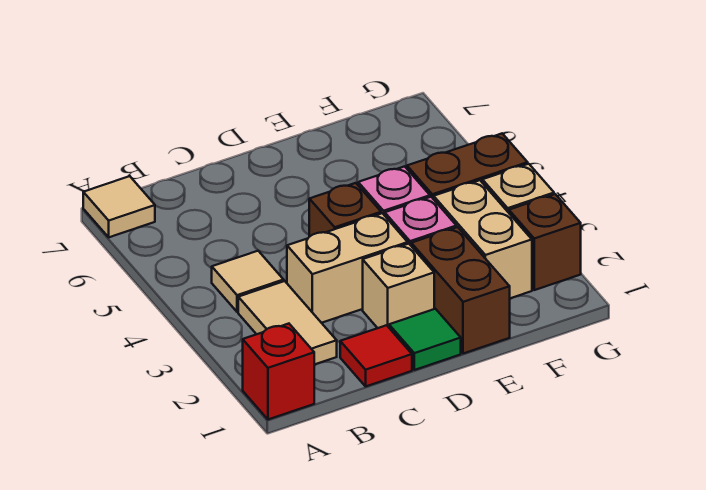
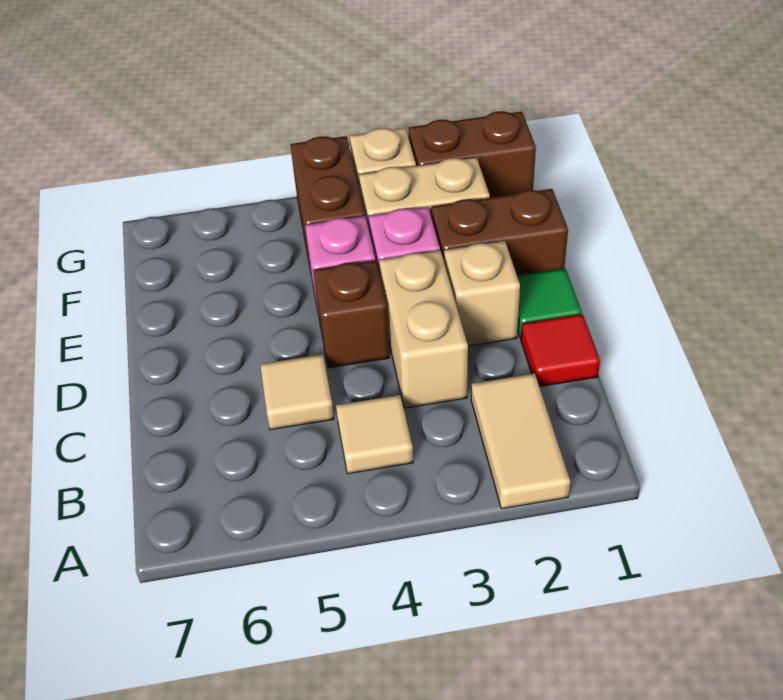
red brick A1 level 1 -> none
tan tile A7 level 1 -> tan tile C5 level 1
tan tile B2:B3 level 1 -> tan tile A2:B2 level 1
brown brick G2 level 1 -> brown brick G1:G2 level 1

